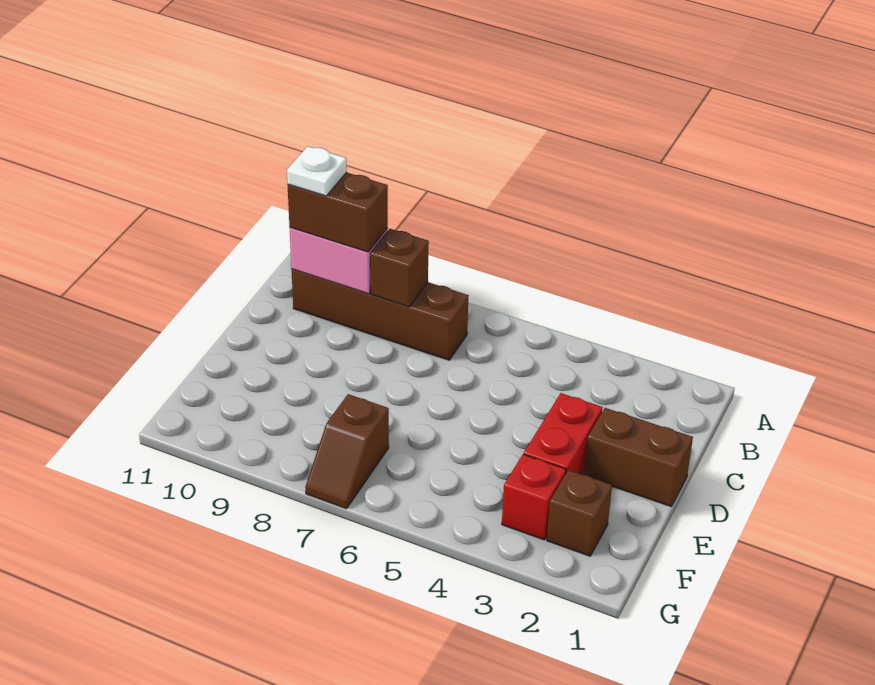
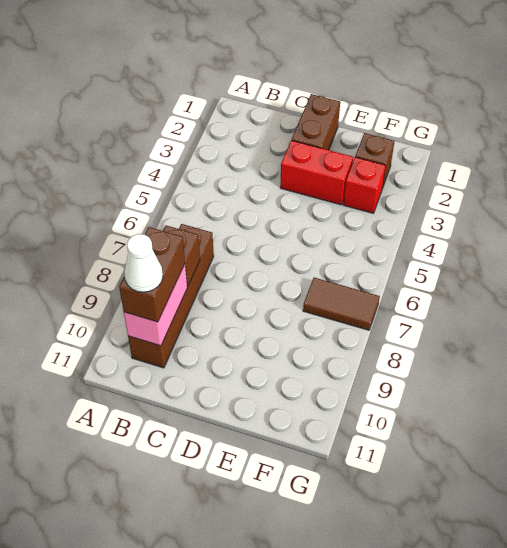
white plate B10 level 4 -> white cone B10 level 4
brown slope F7:G7 level 1 top F -> brown tile F7:G7 level 1

